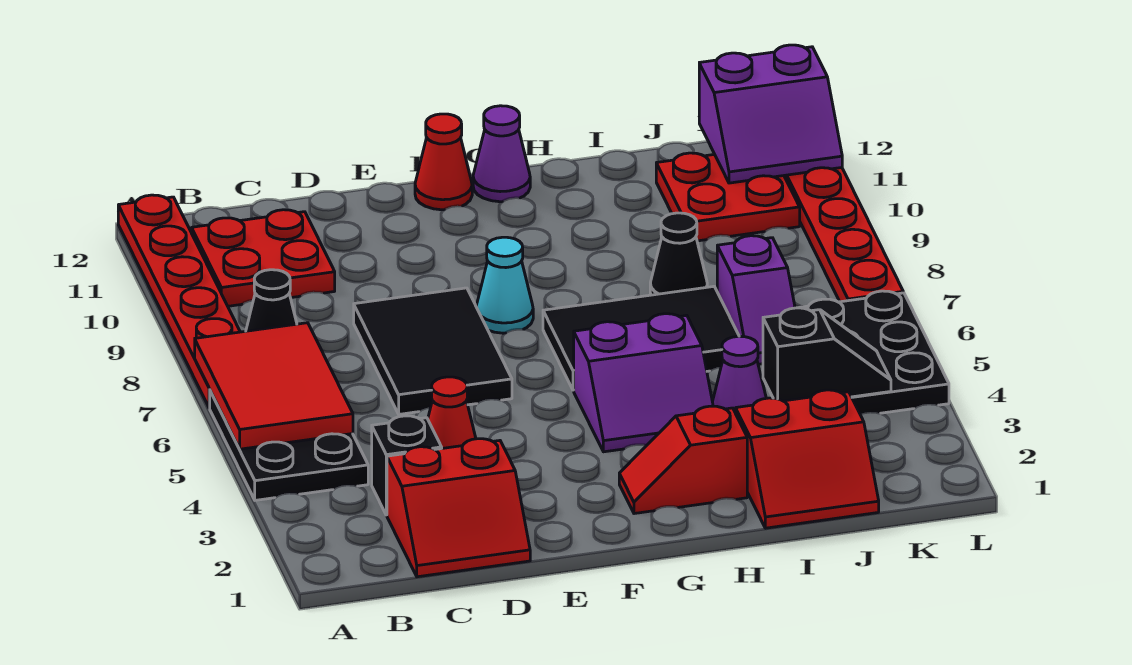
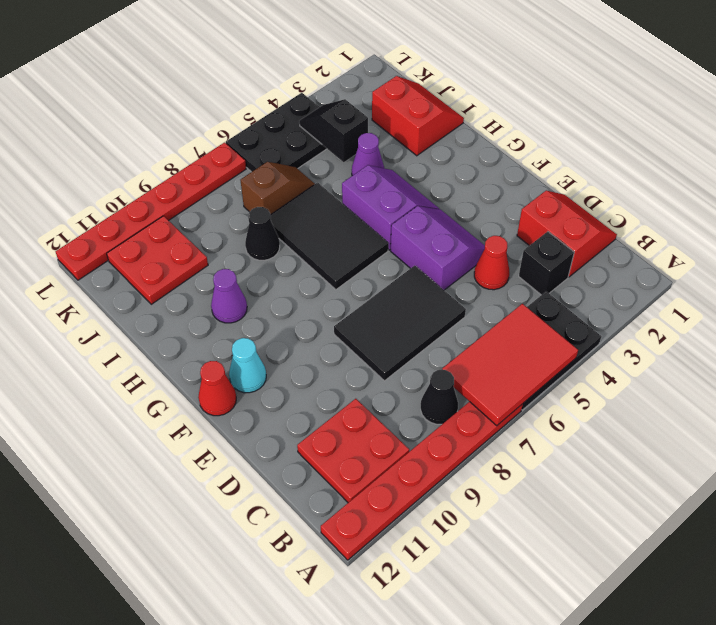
cyan cone F8 level 1 -> cyan cone F11 level 1
red slope G2:H2 level 1 top H -> none
purple cone G12 level 1 -> purple cone H10 level 1
purple slope J6:J7 level 1 top 7 -> brown slope J6:J7 level 1 top 7
purple slope K11:L12 level 2 top 12 -> purple slope E4:F5 level 1 top 5

